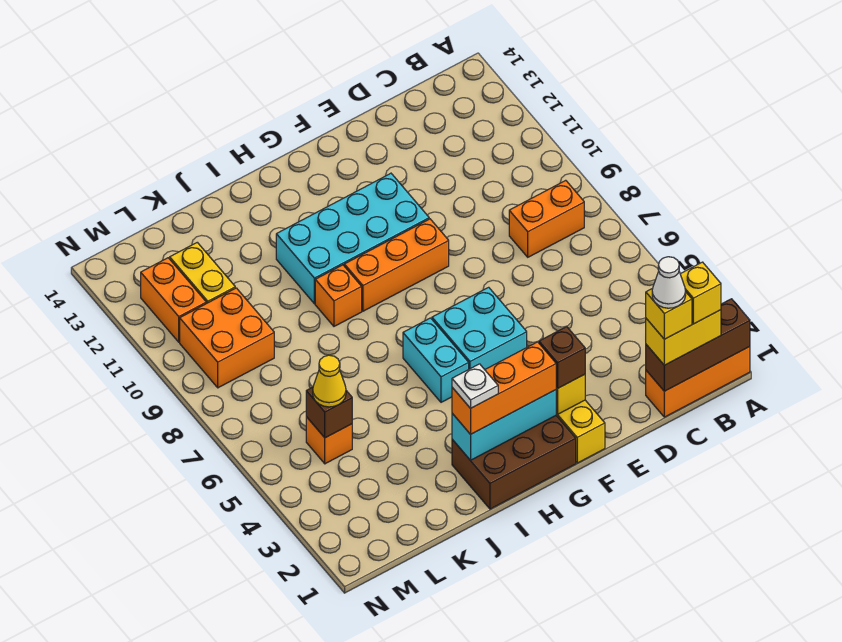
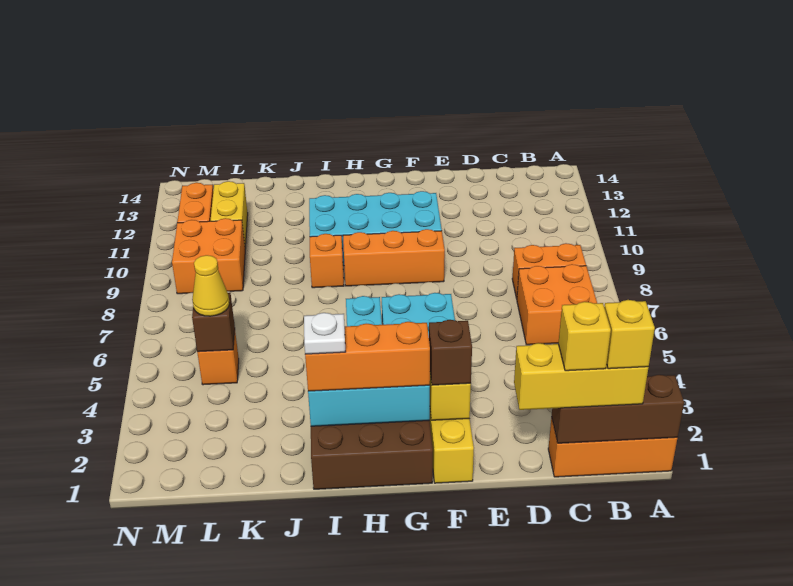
yellow brick B1:C1 level 3 -> yellow brick B1:D1 level 3
none -> orange brick B6:C7 level 1
white cone C1 level 5 -> none

